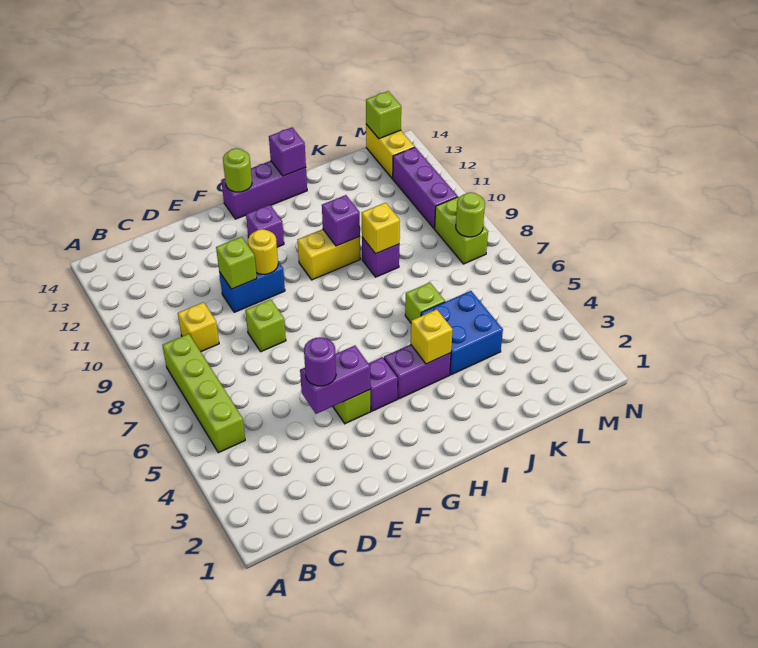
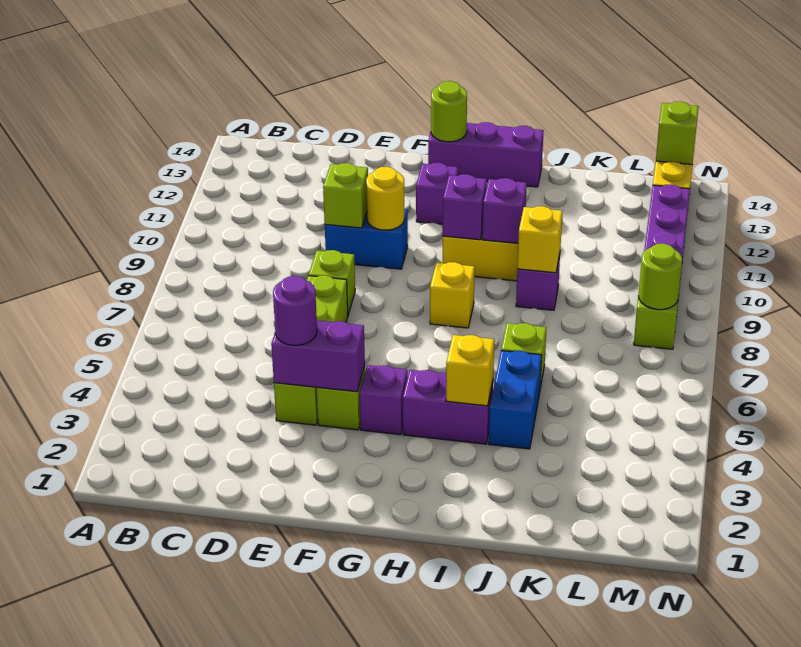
lime brick B5:B8 level 1 -> lime brick E4:E7 level 1
yellow brick C9 level 1 -> yellow brick H8 level 1
purple brick I14 level 2 -> purple brick H10 level 2
blue brick J4:K5 level 1 -> blue brick J4:J5 level 1

